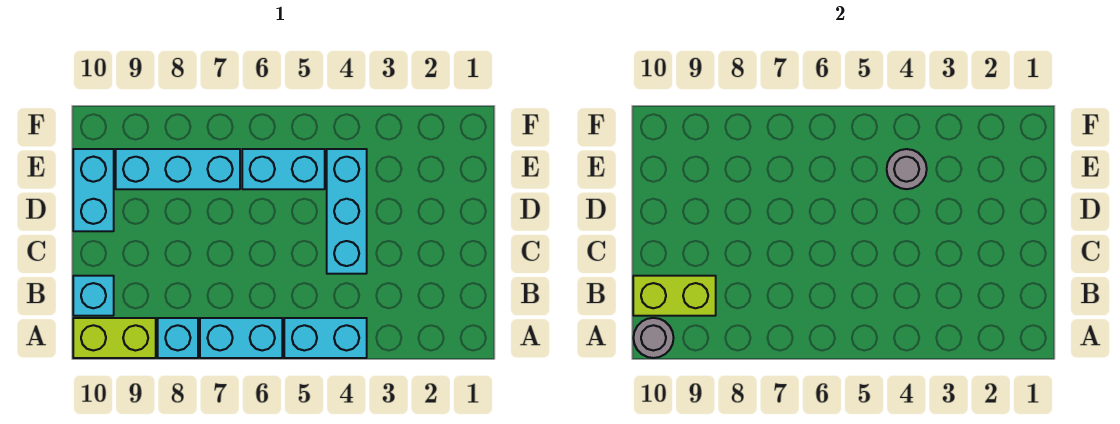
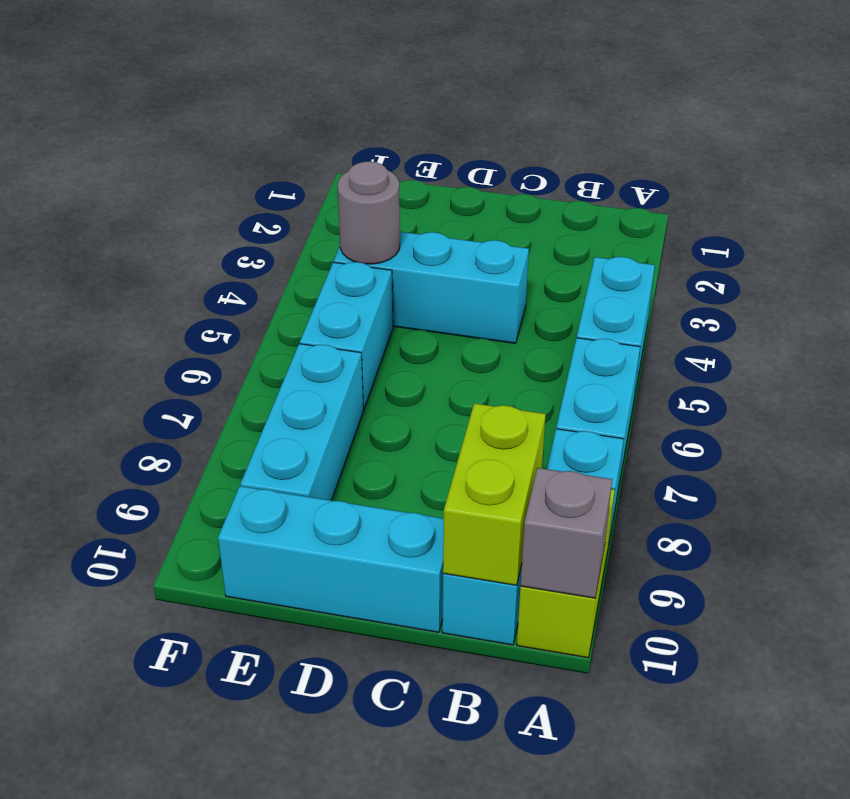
grey round brick A10 level 2 -> grey brick A10 level 2
cyan brick D10:E10 level 1 -> cyan brick C10:E10 level 1

